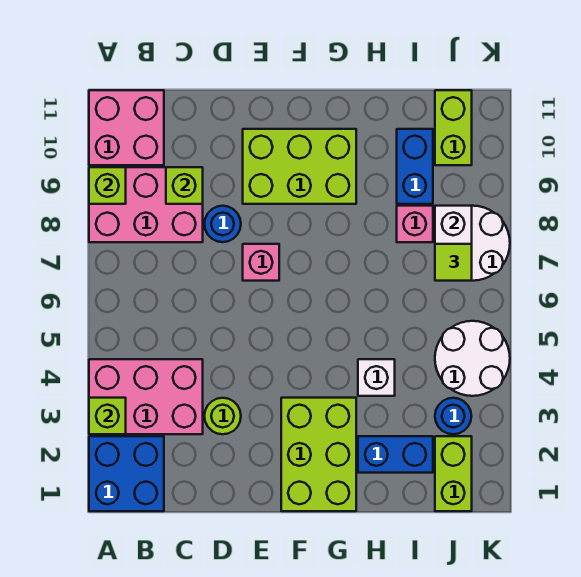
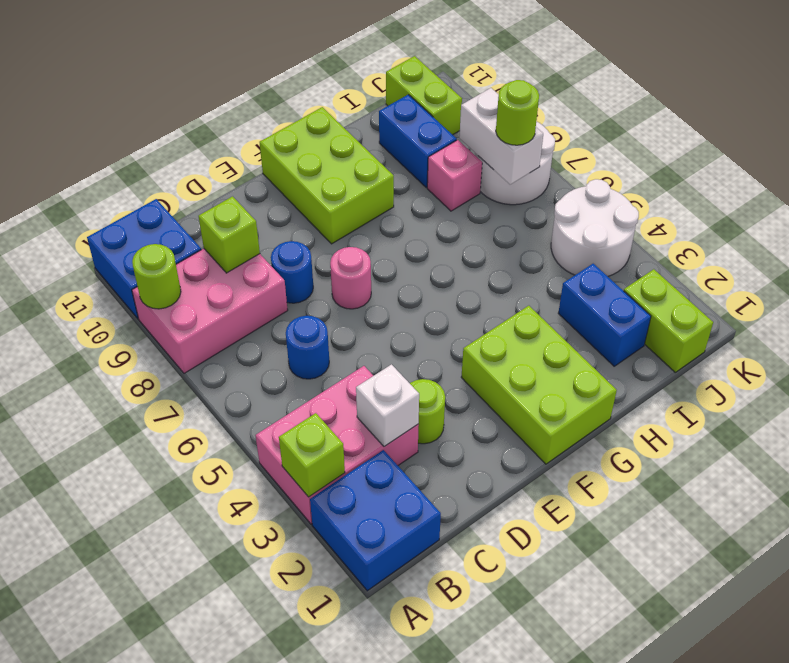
lime brick A9 level 2 -> lime round brick A9 level 2
pink brick A10:B11 level 1 -> blue brick A10:B11 level 1
pink brick E7 level 1 -> pink round brick E7 level 1
lime brick E9:G10 level 1 -> lime brick F9:G11 level 1
blue brick H2:I2 level 1 -> blue brick I2:I3 level 1
white brick H4 level 1 -> white brick C3 level 2
blue round brick J3 level 1 -> blue round brick C6 level 1
lime tile J7 level 3 -> lime round brick J7 level 3

